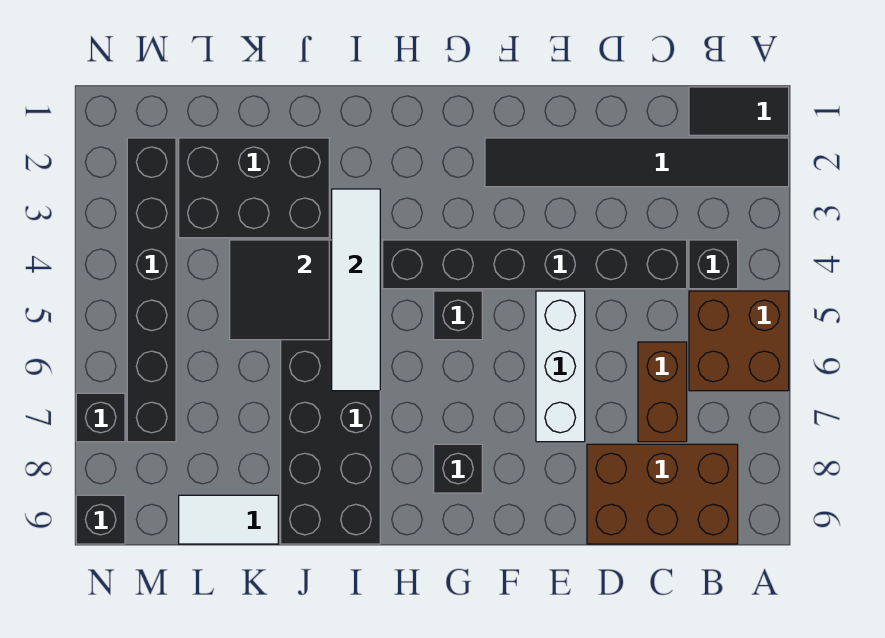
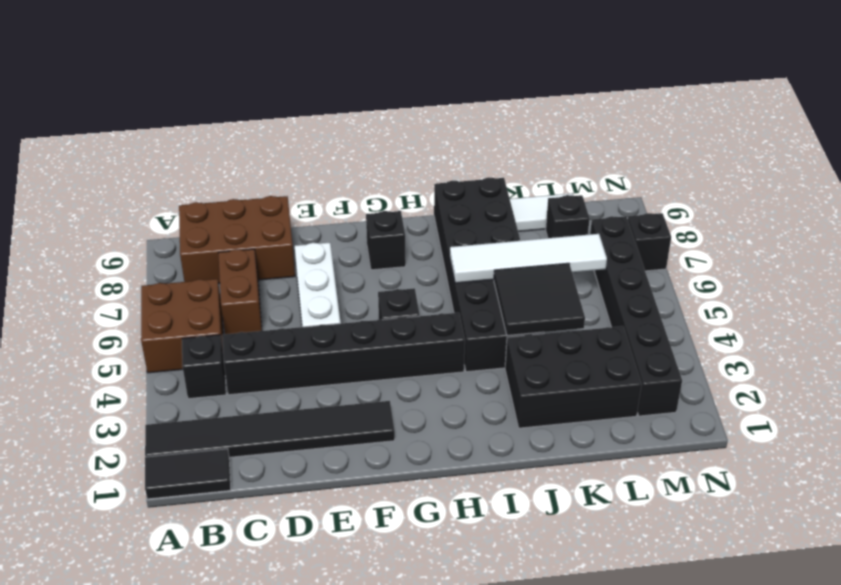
white tile I3:I6 level 2 -> white tile I6:L6 level 2
black brick N9 level 1 -> black brick L8 level 1

